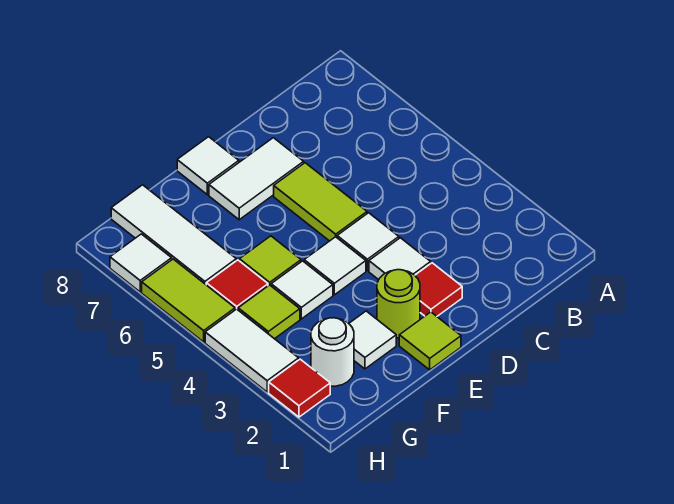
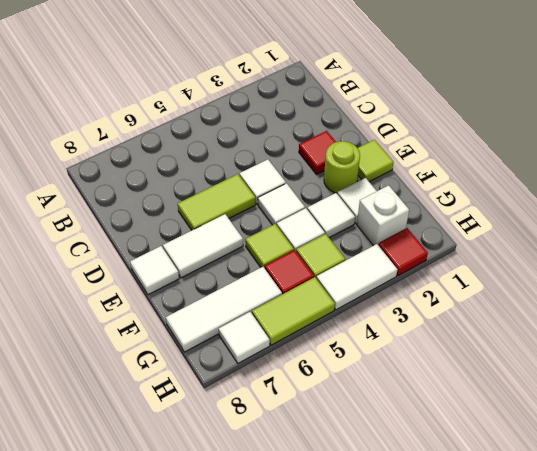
white tile D3 level 1 -> white tile F3 level 1
white tile D7:E7 level 1 -> white tile E6:E7 level 1
white round brick G2 level 1 -> white brick G2 level 1

